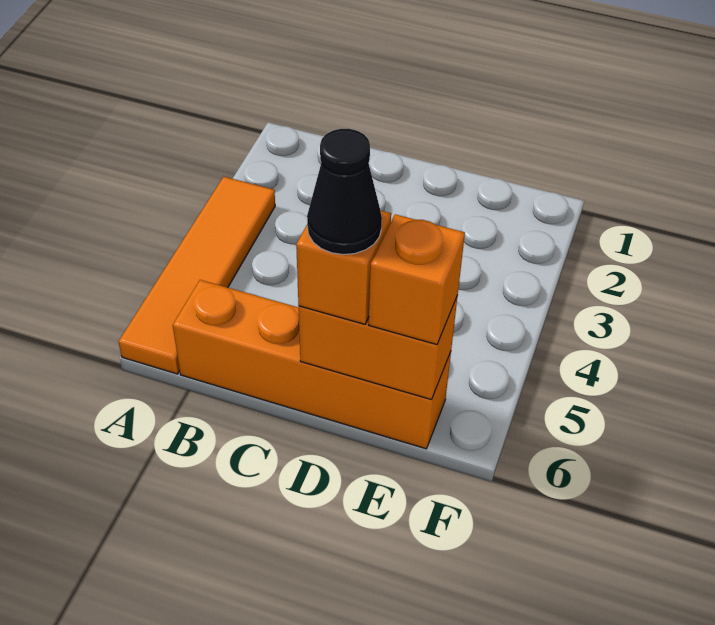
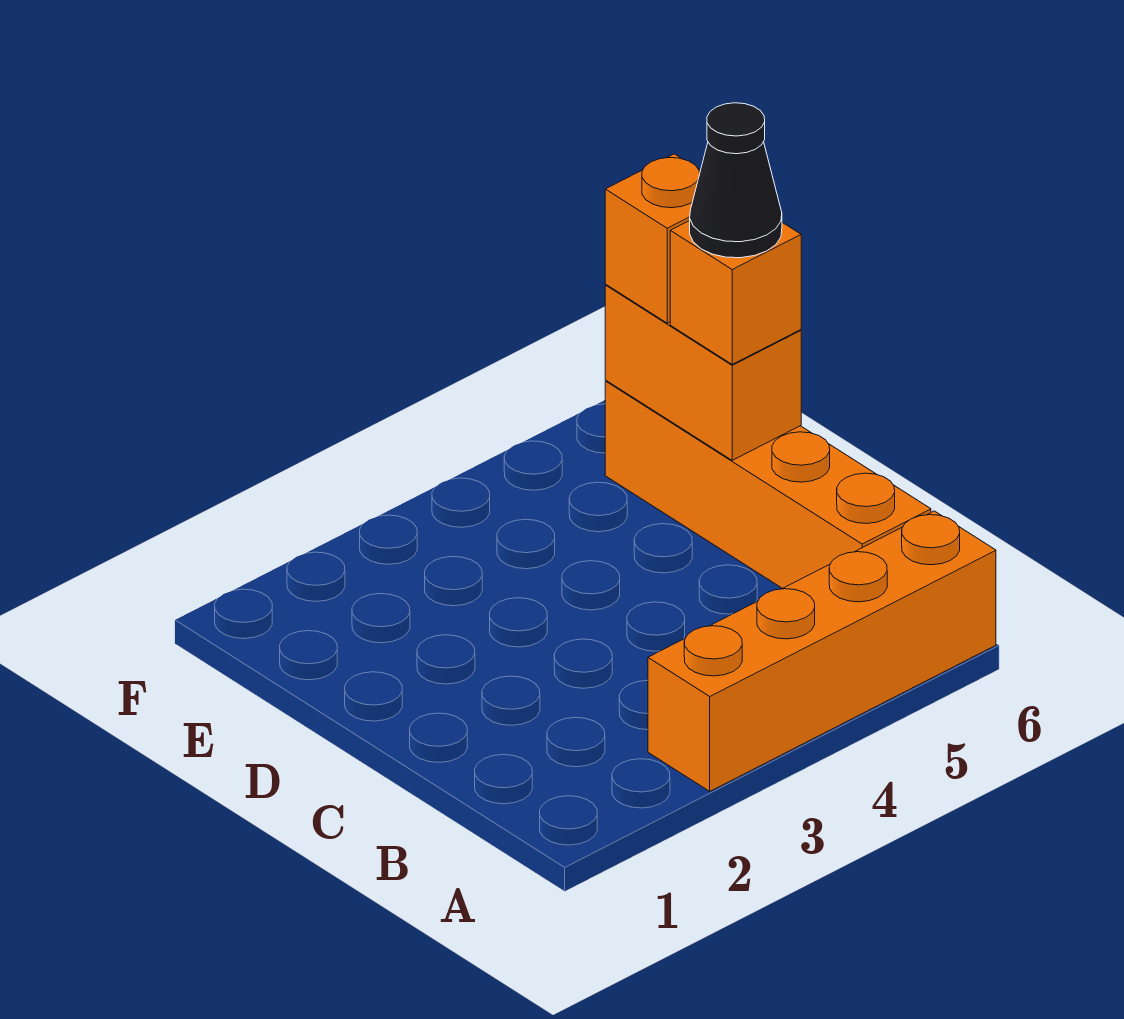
orange tile A3:A6 level 1 -> orange brick A3:A6 level 1

